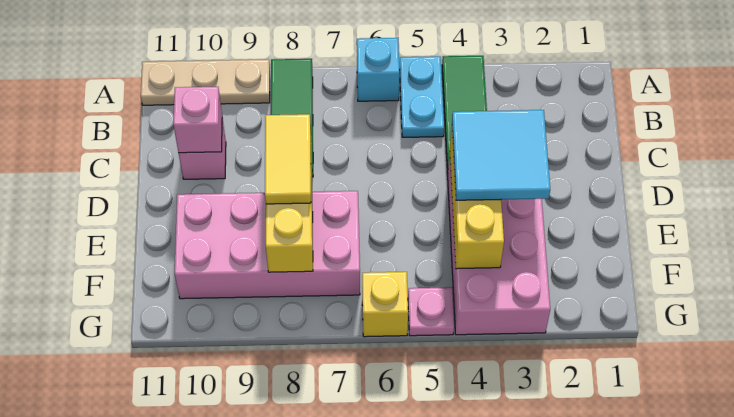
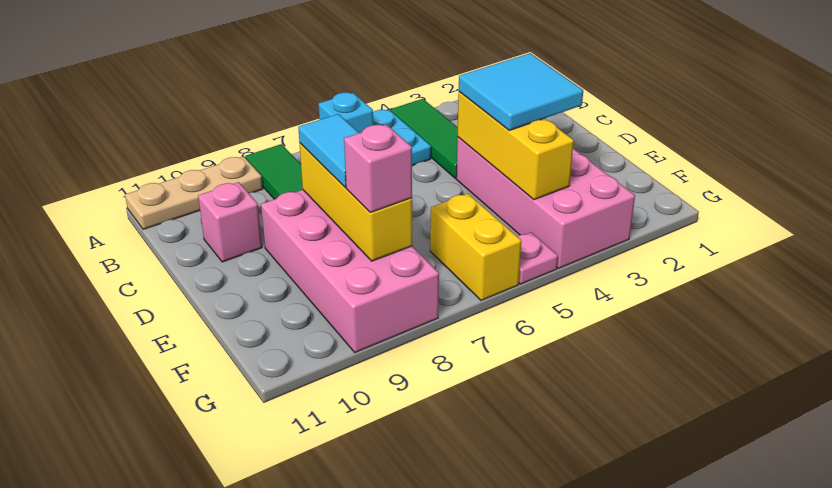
pink brick C10 level 2 -> pink brick F8 level 3
yellow tile D8:E8 level 3 -> cyan tile D8:E8 level 3
pink brick E7:F10 level 1 -> pink brick D8:G9 level 1
yellow brick G6 level 1 -> yellow brick F6:G6 level 1

